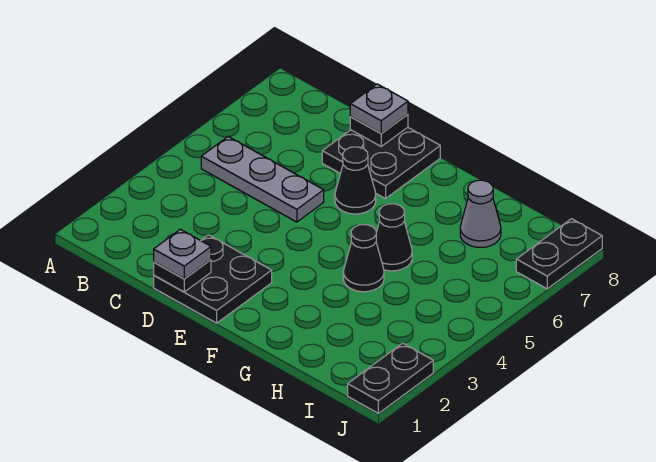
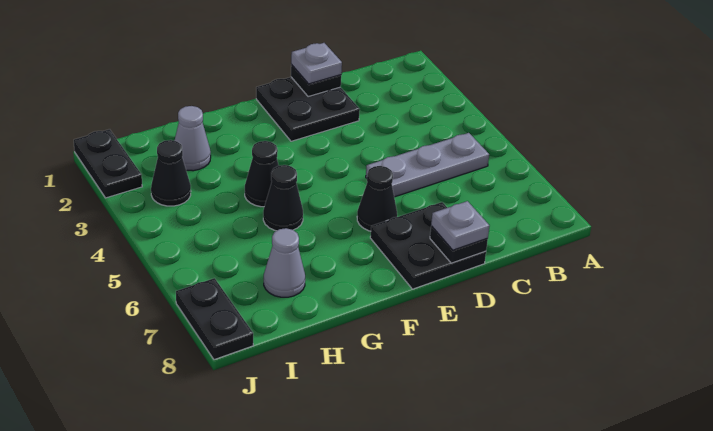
none -> grey cone H2 level 1
none -> black cone I3 level 1

